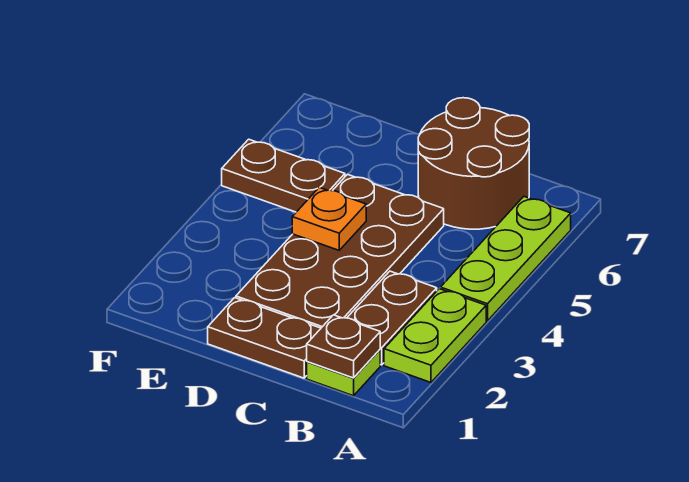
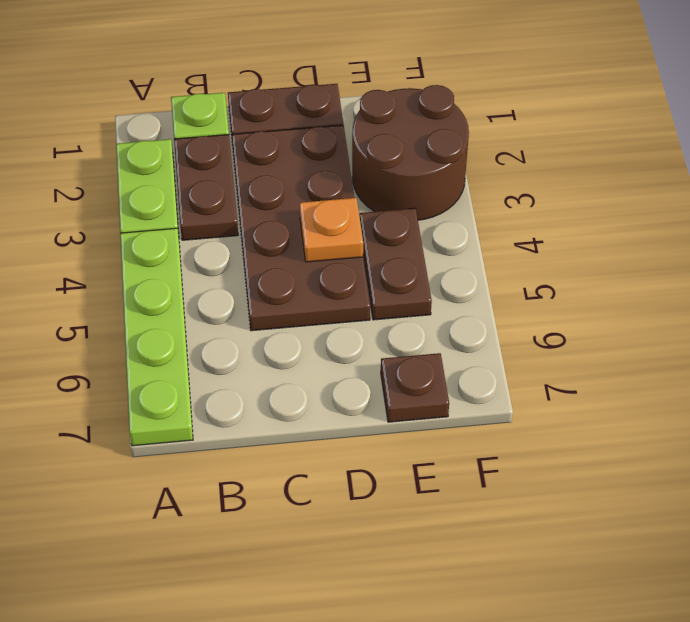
lime plate A4:A6 level 1 -> lime plate A4:A7 level 1
brown plate B1 level 2 -> brown plate E7 level 1
brown round brick B6:C7 level 1 -> brown round brick E2:F3 level 1
brown plate E5:F5 level 1 -> brown plate E4:E5 level 1

